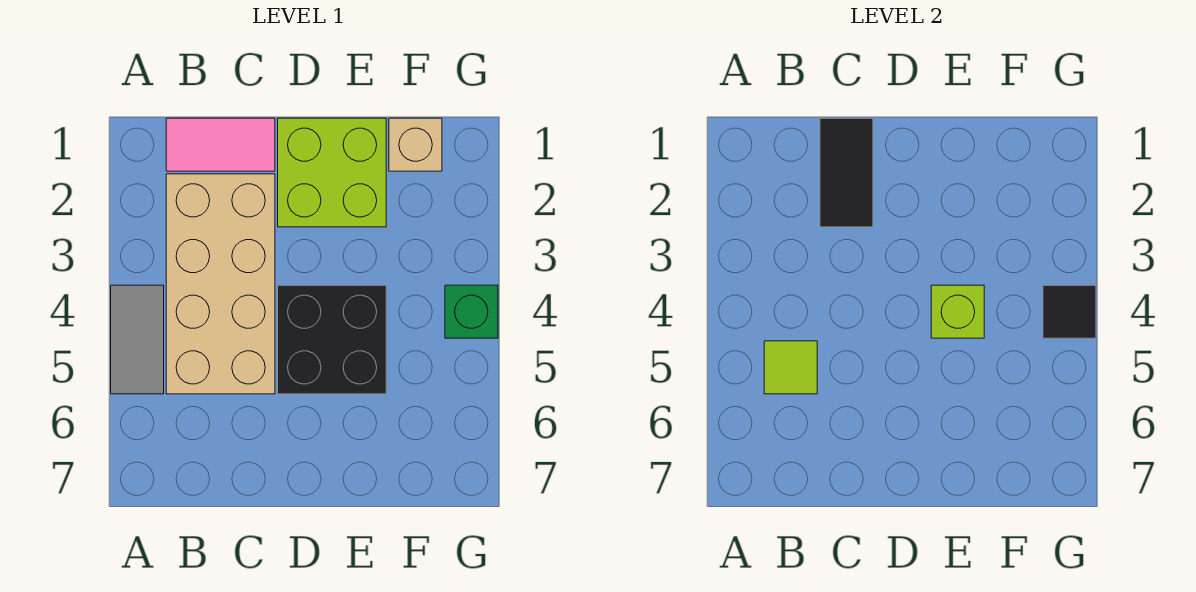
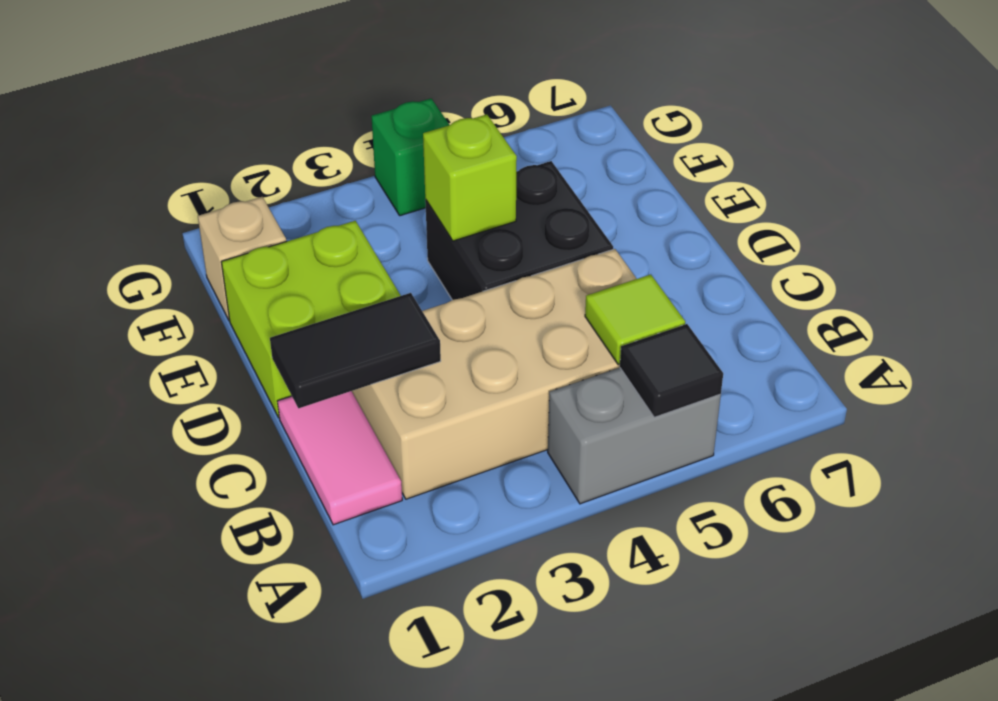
grey tile A4:A5 level 1 -> grey brick A4:A5 level 1
black tile G4 level 2 -> black tile A5 level 2

